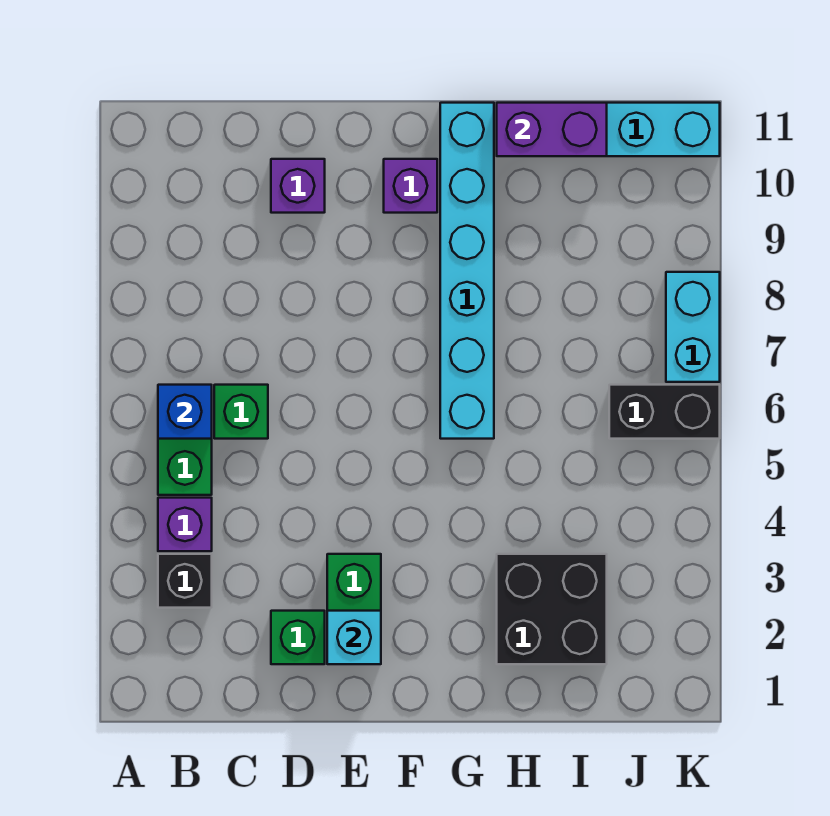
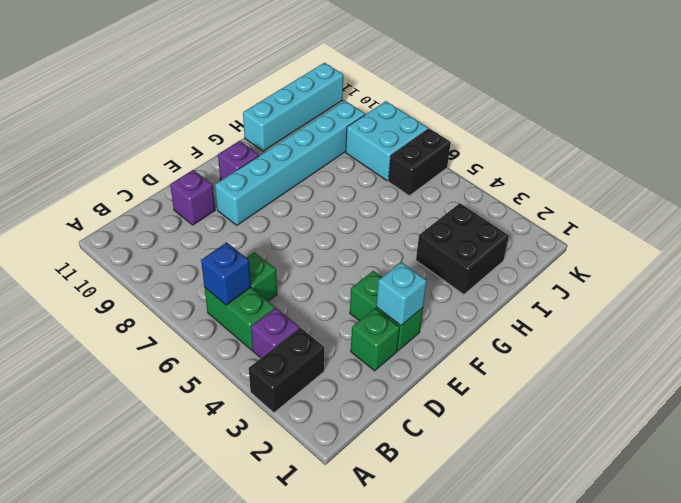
black brick B3 level 1 -> black brick A3:B3 level 1
cyan brick G6:G11 level 1 -> cyan brick E9:J9 level 1
purple brick H11:I11 level 2 -> none
cyan brick K7:K8 level 1 -> cyan brick J7:K8 level 1

